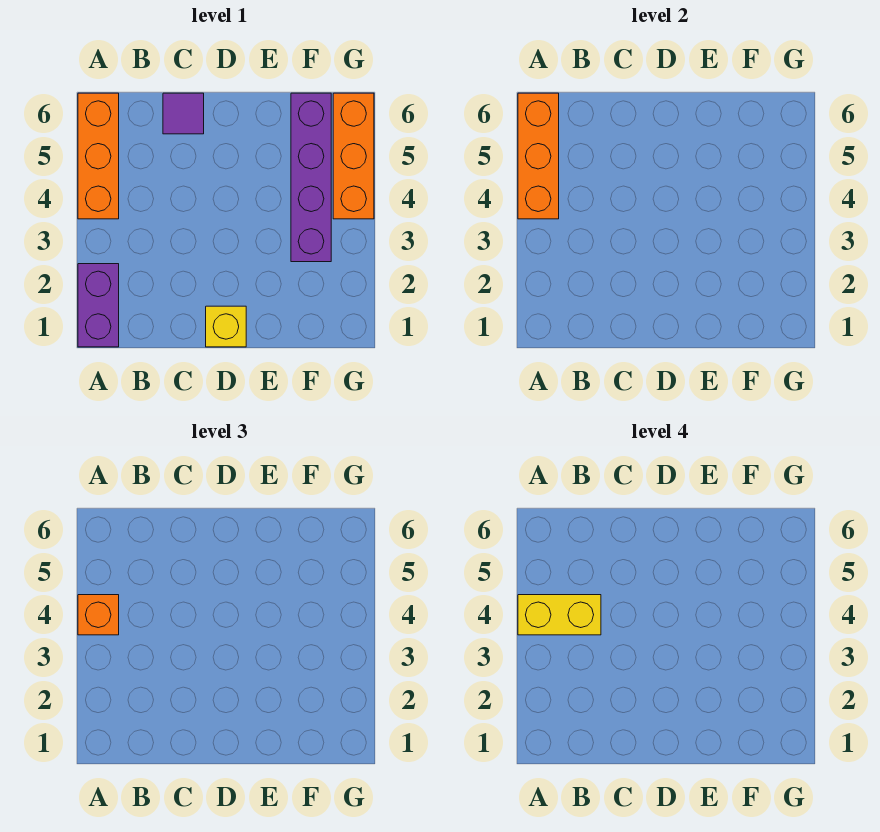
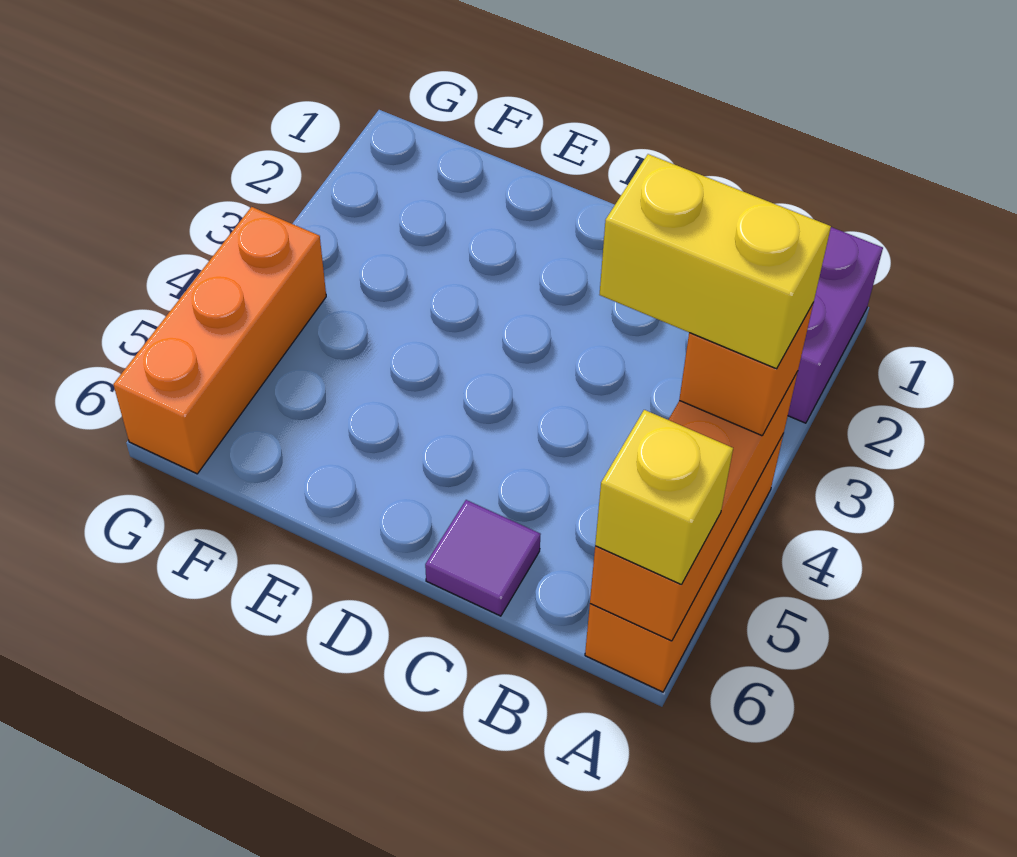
yellow brick D1 level 1 -> yellow brick A6 level 3
purple brick F3:F6 level 1 -> none

